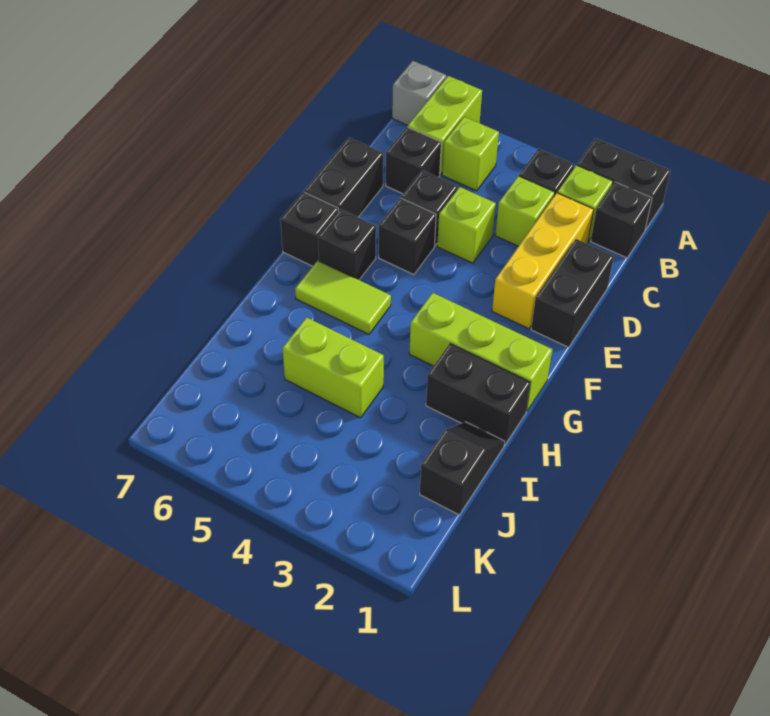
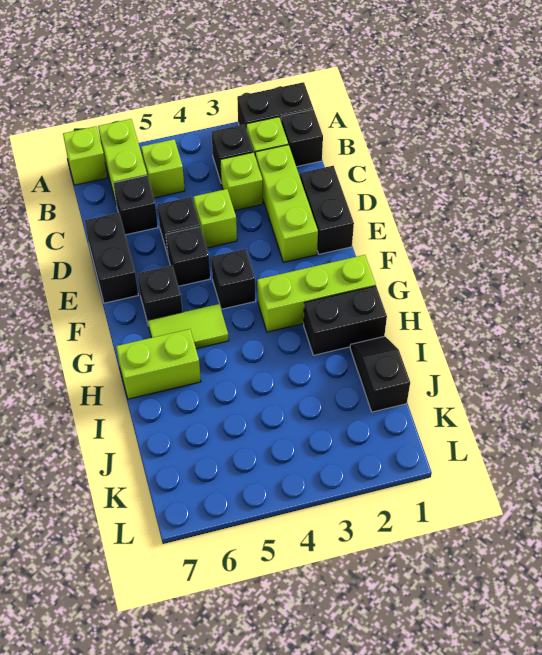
grey brick A7 level 1 -> lime brick A7 level 1
yellow brick C2:E2 level 1 -> lime brick C2:E2 level 1
black brick F7 level 1 -> black brick F4 level 1
lime brick I4:I5 level 1 -> lime brick H6:H7 level 1

